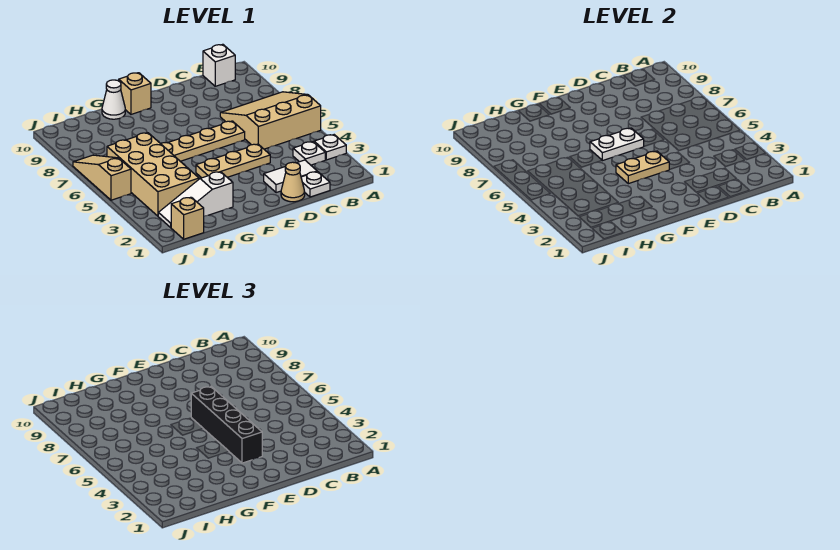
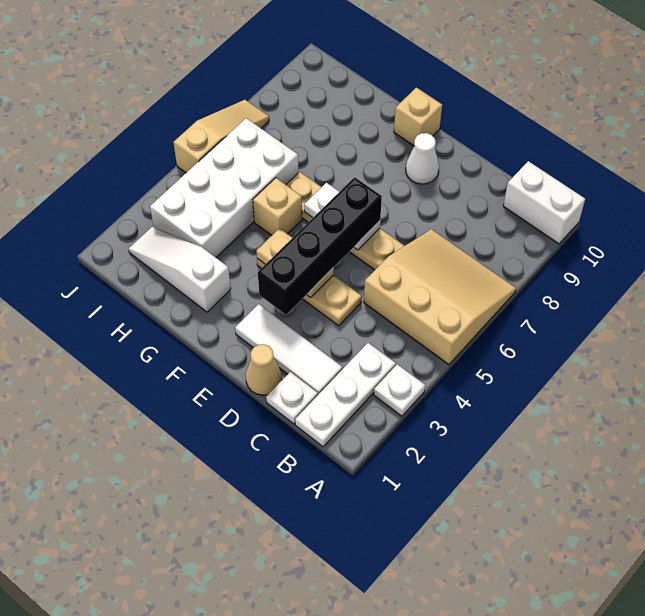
white plate B3 level 1 -> white plate B1:B3 level 1
white brick B10 level 1 -> white brick A10:B10 level 1
white tile C2:D2 level 1 -> white tile C2:E2 level 1
white cone G10 level 1 -> white cone E9 level 1
tan brick H3:I6 level 1 -> white brick H3:I6 level 1
tan brick I1 level 1 -> tan brick G5 level 1

